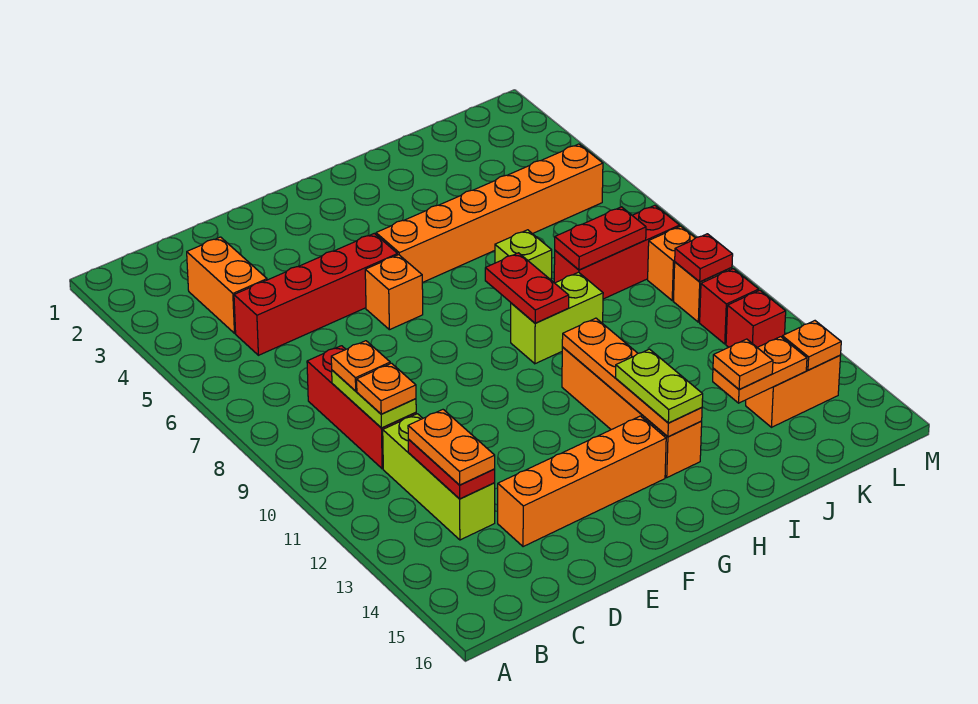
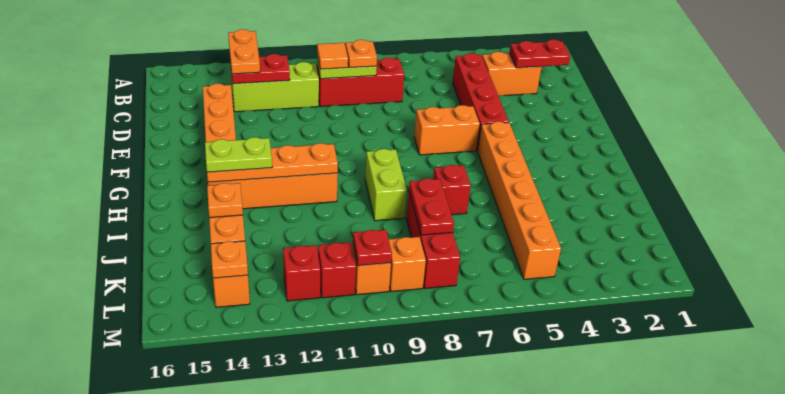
orange plate C10 level 3 -> orange tile C10 level 3
orange plate C12:C13 level 3 -> orange plate B13:C13 level 3
orange brick F6 level 1 -> orange brick F6:F7 level 1
red plate H8:H9 level 2 -> red plate C2:C3 level 2
lime brick I7 level 1 -> red brick I7 level 1

